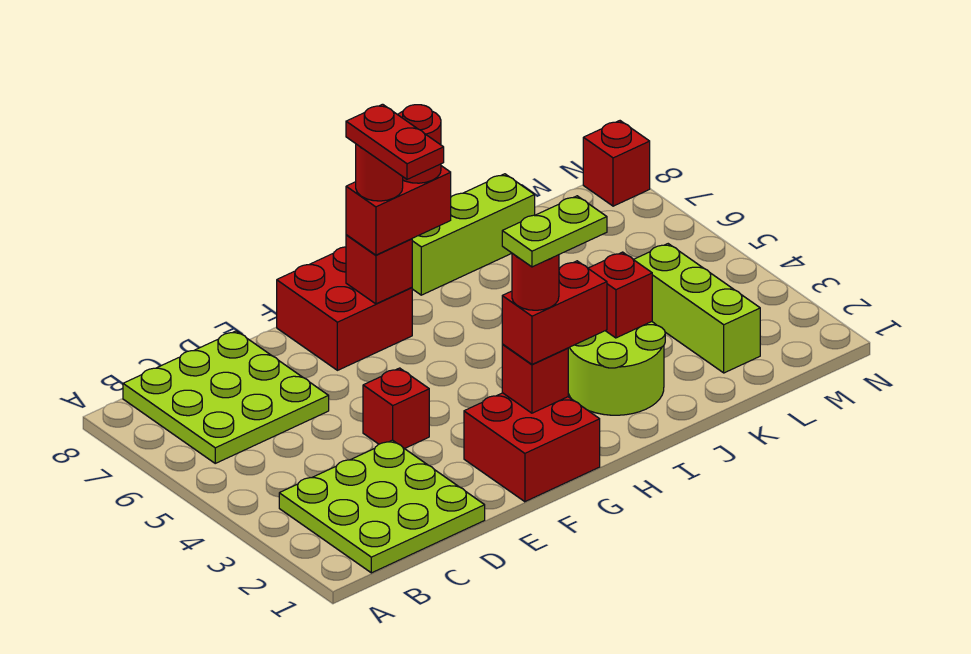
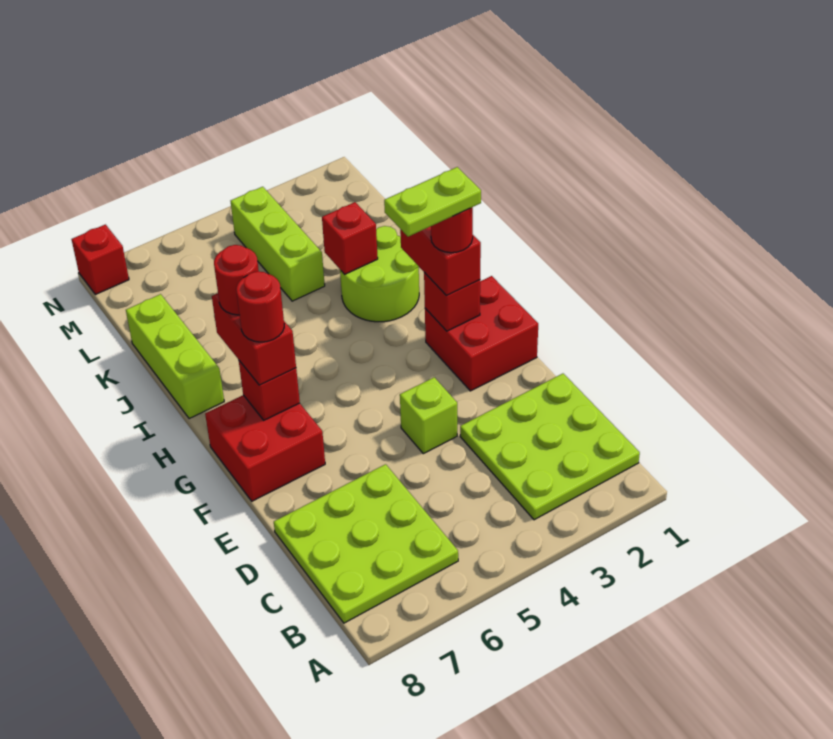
red brick E4 level 1 -> lime brick E4 level 1
lime plate G2:H2 level 5 -> lime plate G2:G3 level 5
red plate G6:G7 level 5 -> none
lime brick L2:L4 level 1 -> lime brick K4:M4 level 1

